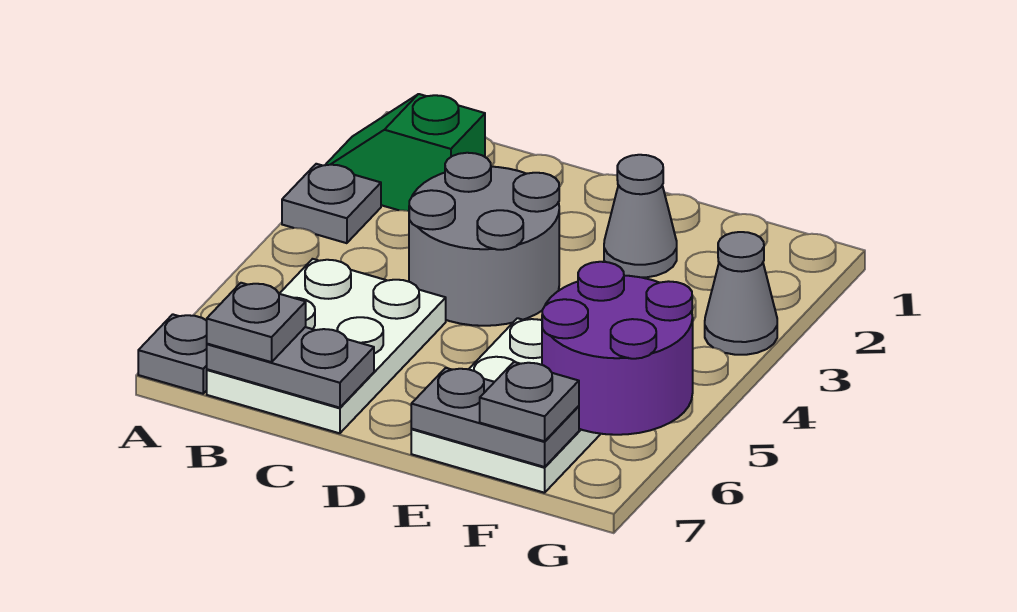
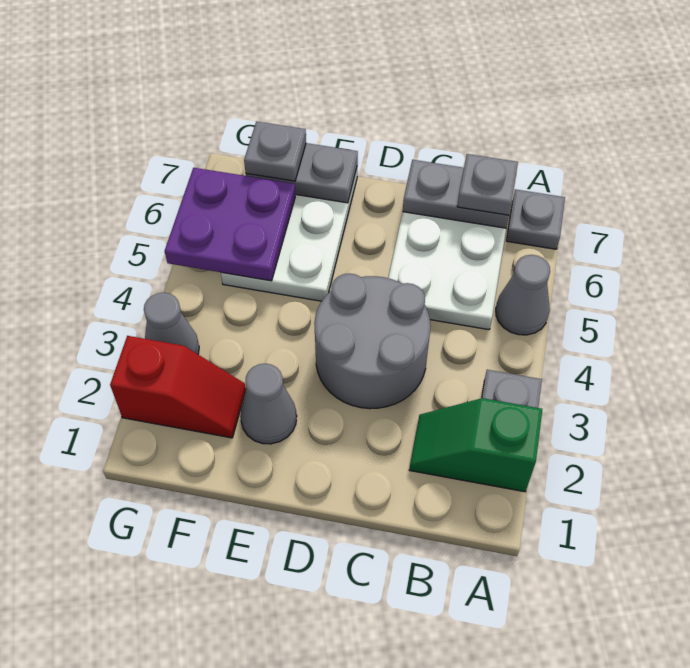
green slope A2:B2 level 1 top B -> green slope A2:B2 level 1 top A
none -> grey cone A5 level 1
none -> red slope F2:G2 level 1 top G
purple round brick F5:G6 level 2 -> purple plate F5:G6 level 2

